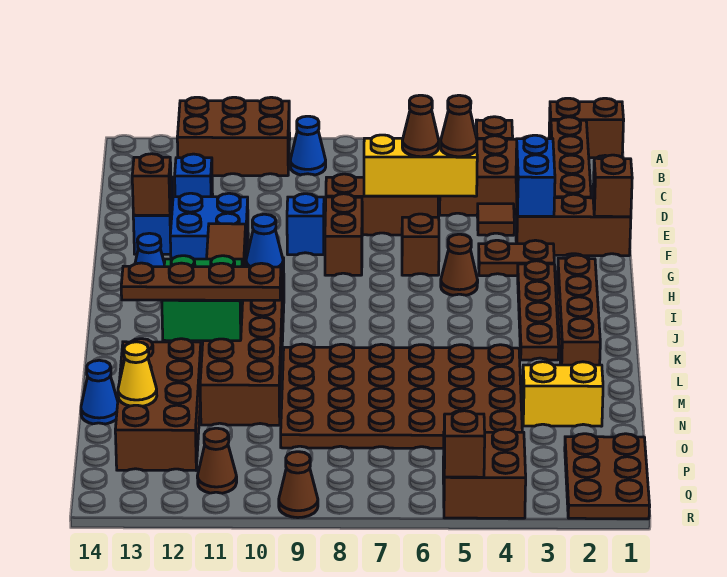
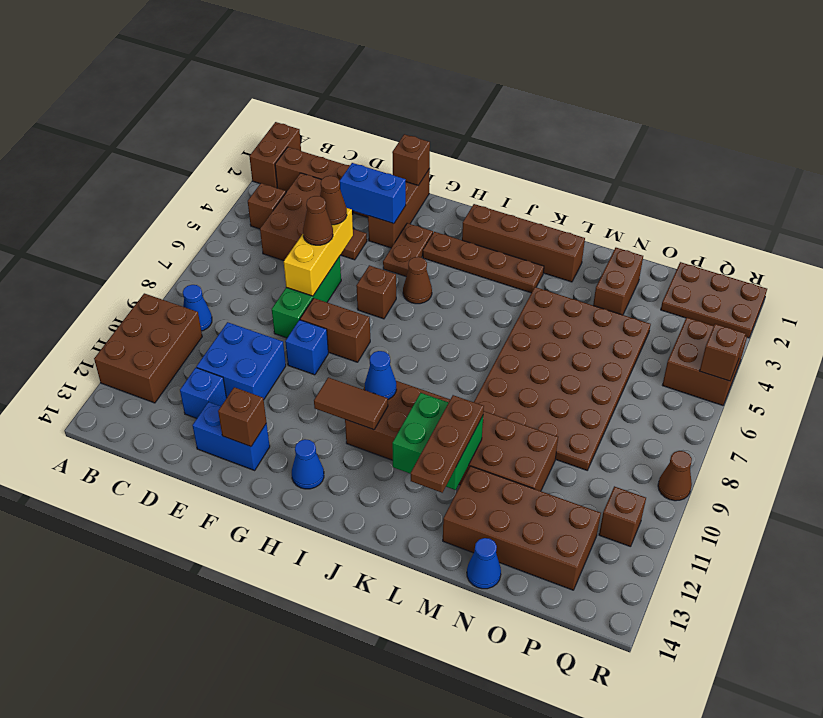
brown brick E6:E8 level 1 -> green brick E6:E8 level 1
blue brick F11:G12 level 1 -> blue brick D10:E11 level 1
brown plate L10:L13 level 3 -> brown plate L11:L13 level 3
yellow brick N2:N3 level 1 -> brown brick N2:N3 level 1
yellow cone O13 level 2 -> none
brown cone Q11 level 1 -> brown brick Q11 level 1

